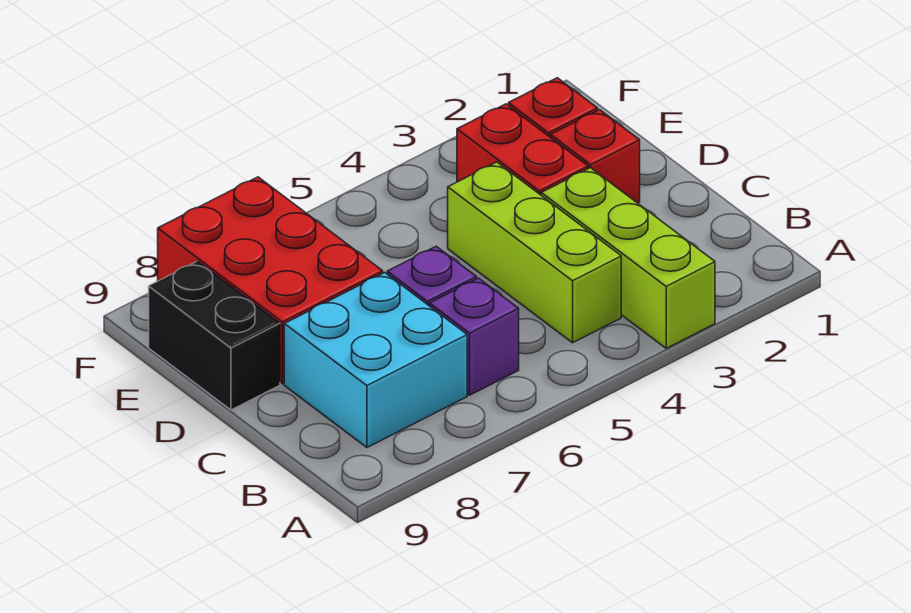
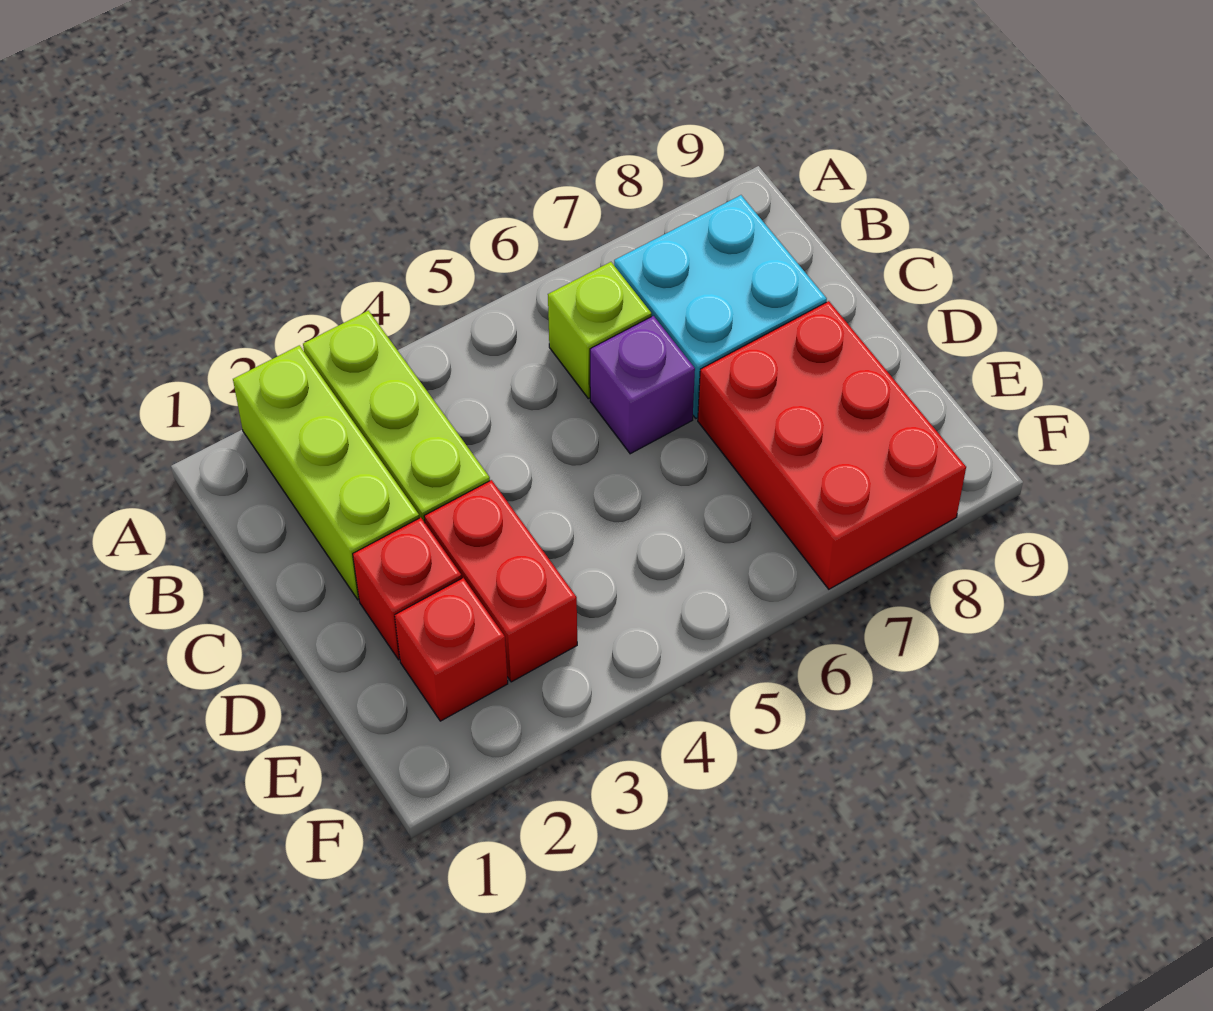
lime brick B4:D4 level 1 -> lime brick A2:C2 level 1
purple brick B6 level 1 -> lime brick B6 level 1
black brick D9:E9 level 1 -> none

